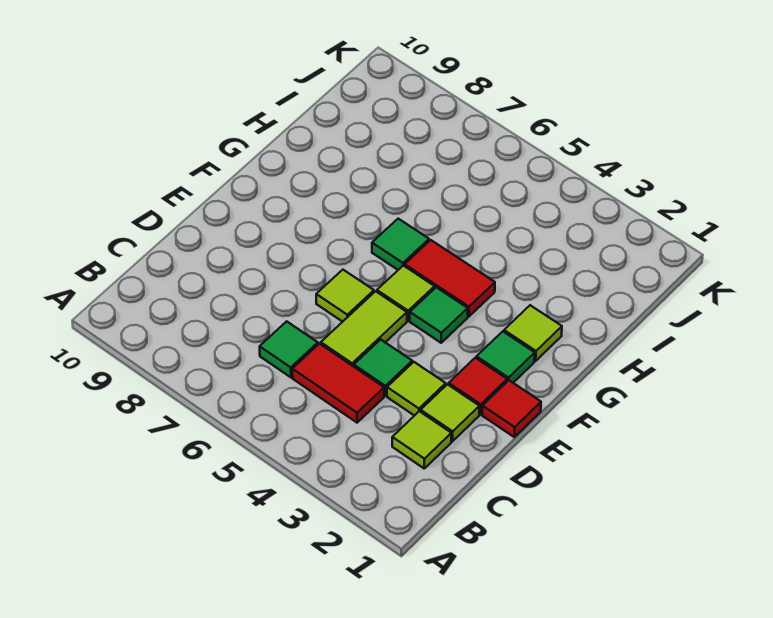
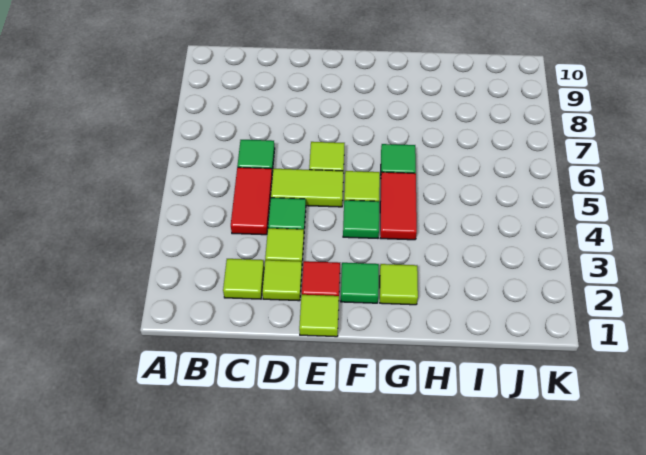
red tile E1 level 1 -> lime tile E1 level 1

